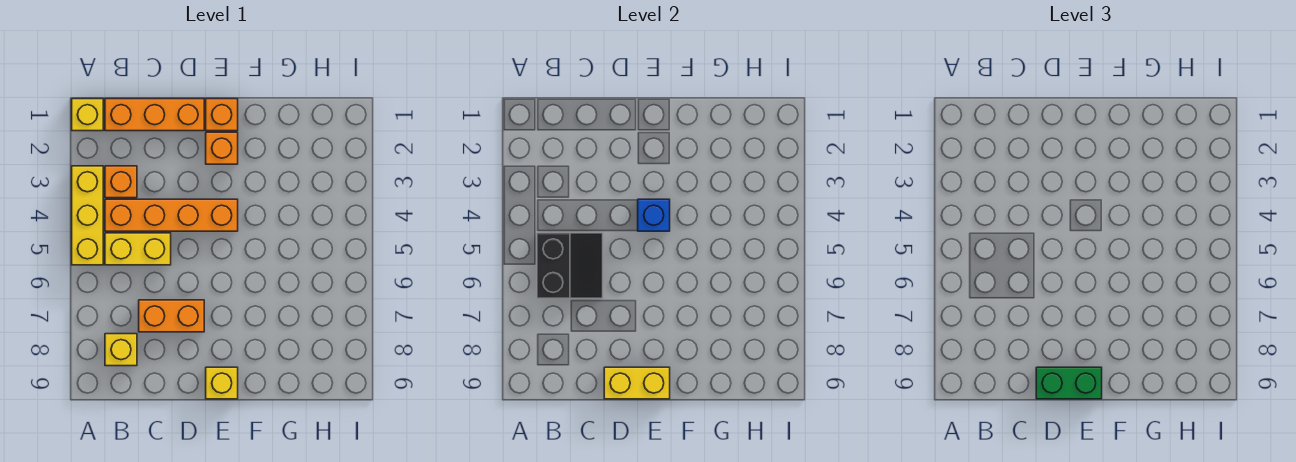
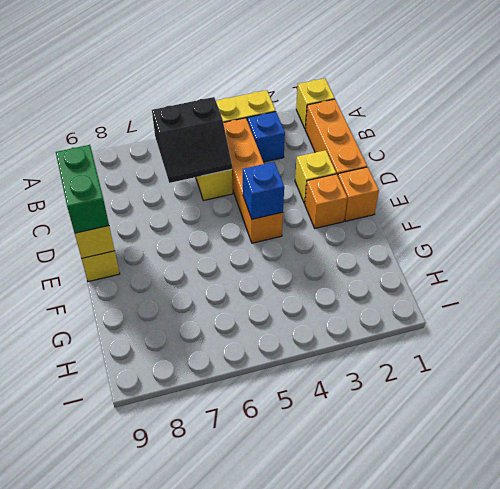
orange brick B3 level 1 -> blue brick B3 level 1
yellow brick B8 level 1 -> yellow brick D2 level 1
orange brick C7:D7 level 1 -> none

